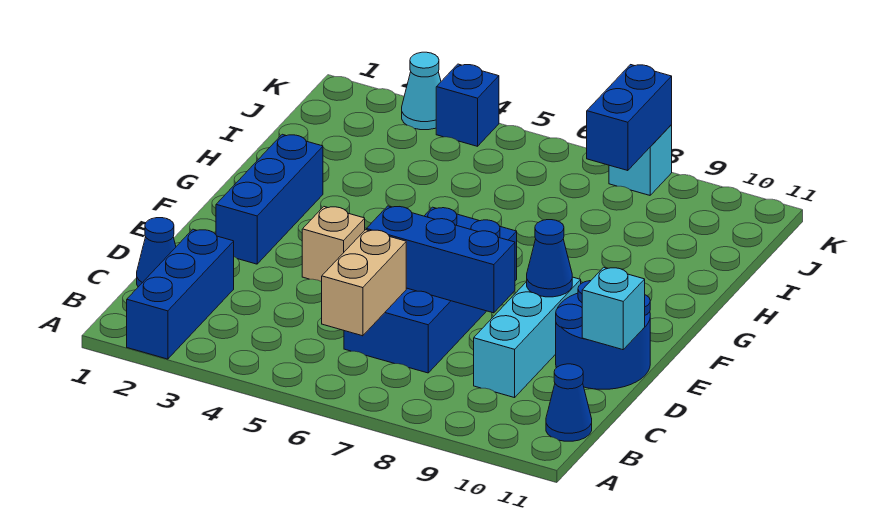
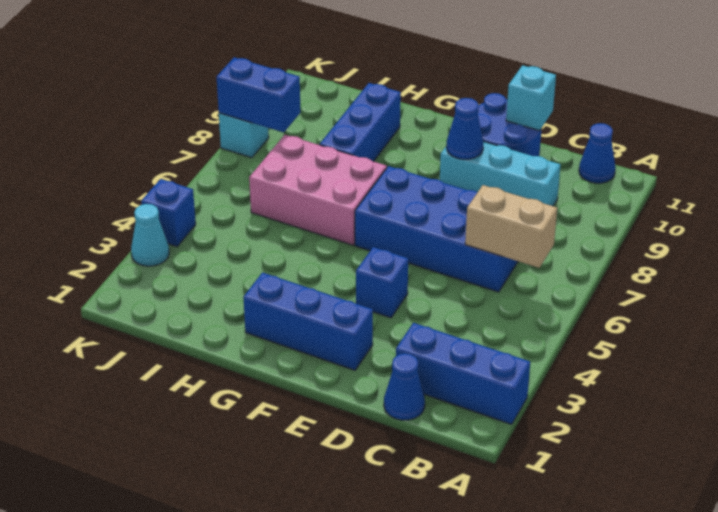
blue brick D6:D8 level 2 -> blue brick H8:H10 level 1
tan brick E4 level 1 -> blue brick E4 level 1
none -> pink brick G6:I7 level 1

